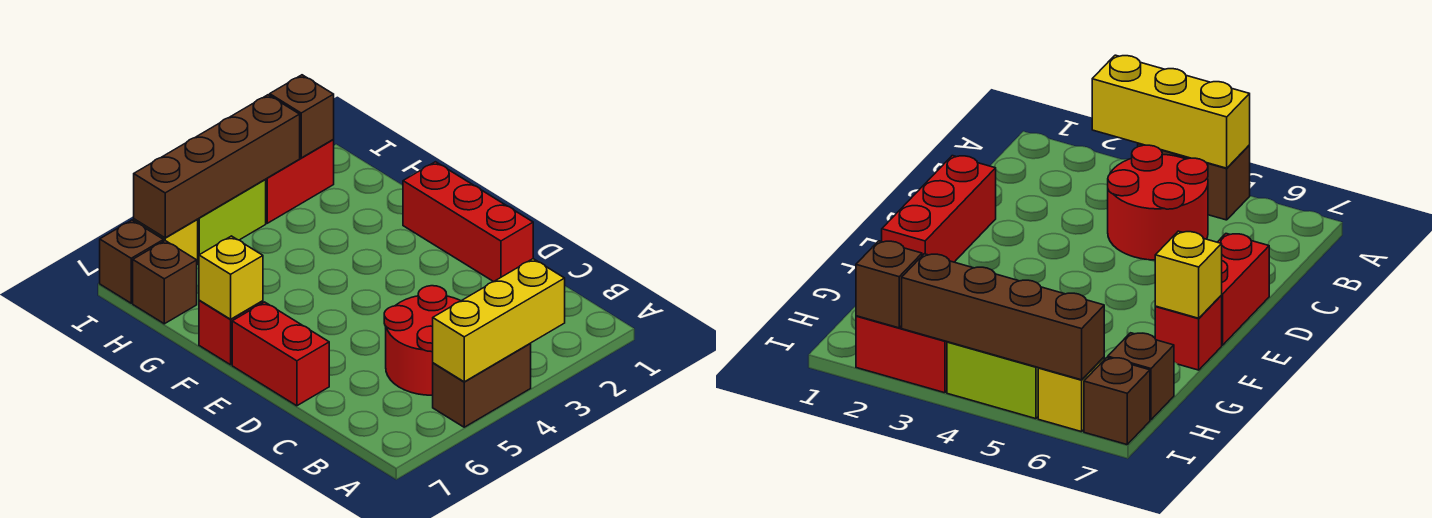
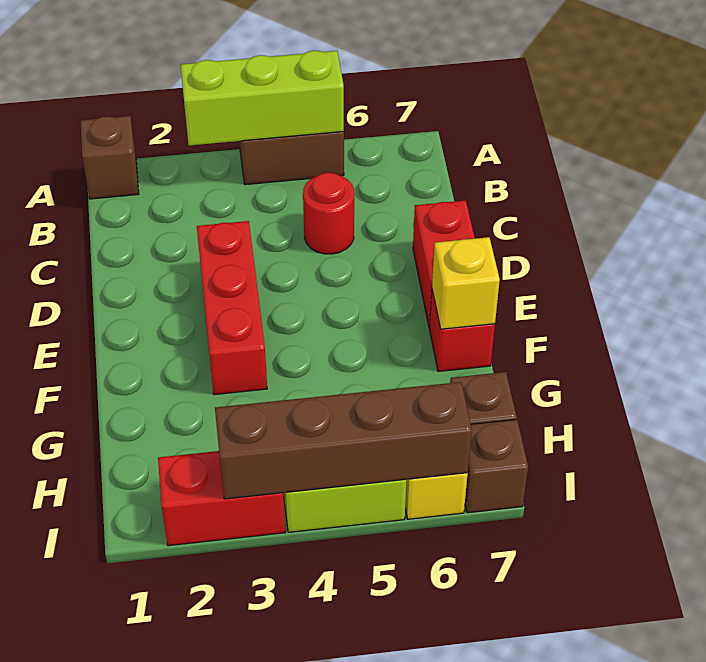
yellow brick A3:A5 level 2 -> lime brick A3:A5 level 2
red round brick B4:C5 level 1 -> red round brick C5 level 1
red brick D1:F1 level 1 -> red brick D3:F3 level 1
brown brick I2 level 2 -> brown brick A1 level 1

